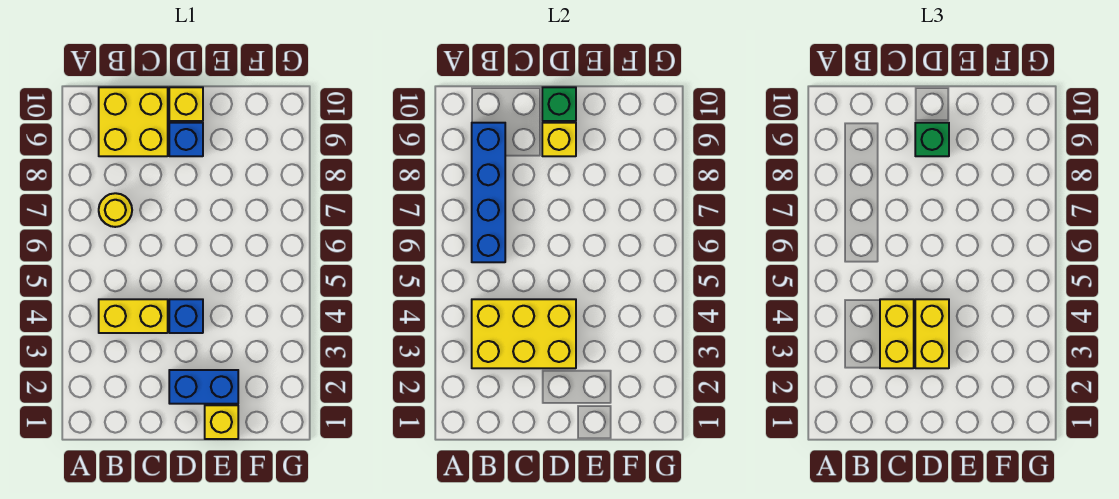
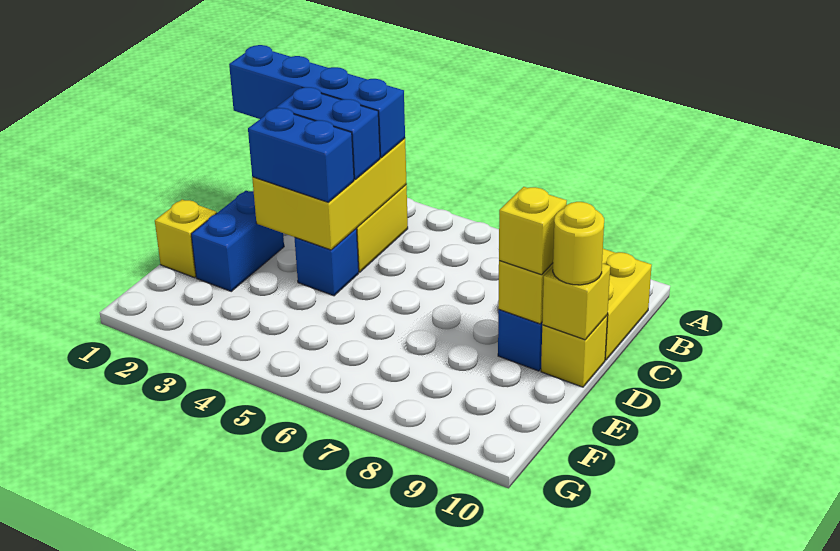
blue brick B6:B9 level 2 -> blue brick B1:B4 level 3
yellow round brick B7 level 1 -> yellow round brick D10 level 3
yellow brick C3:C4 level 3 -> blue brick C3:C4 level 3
yellow brick D3:D4 level 3 -> blue brick D3:D4 level 3
green brick D9 level 3 -> yellow brick D9 level 3
green brick D10 level 2 -> yellow brick D10 level 2

